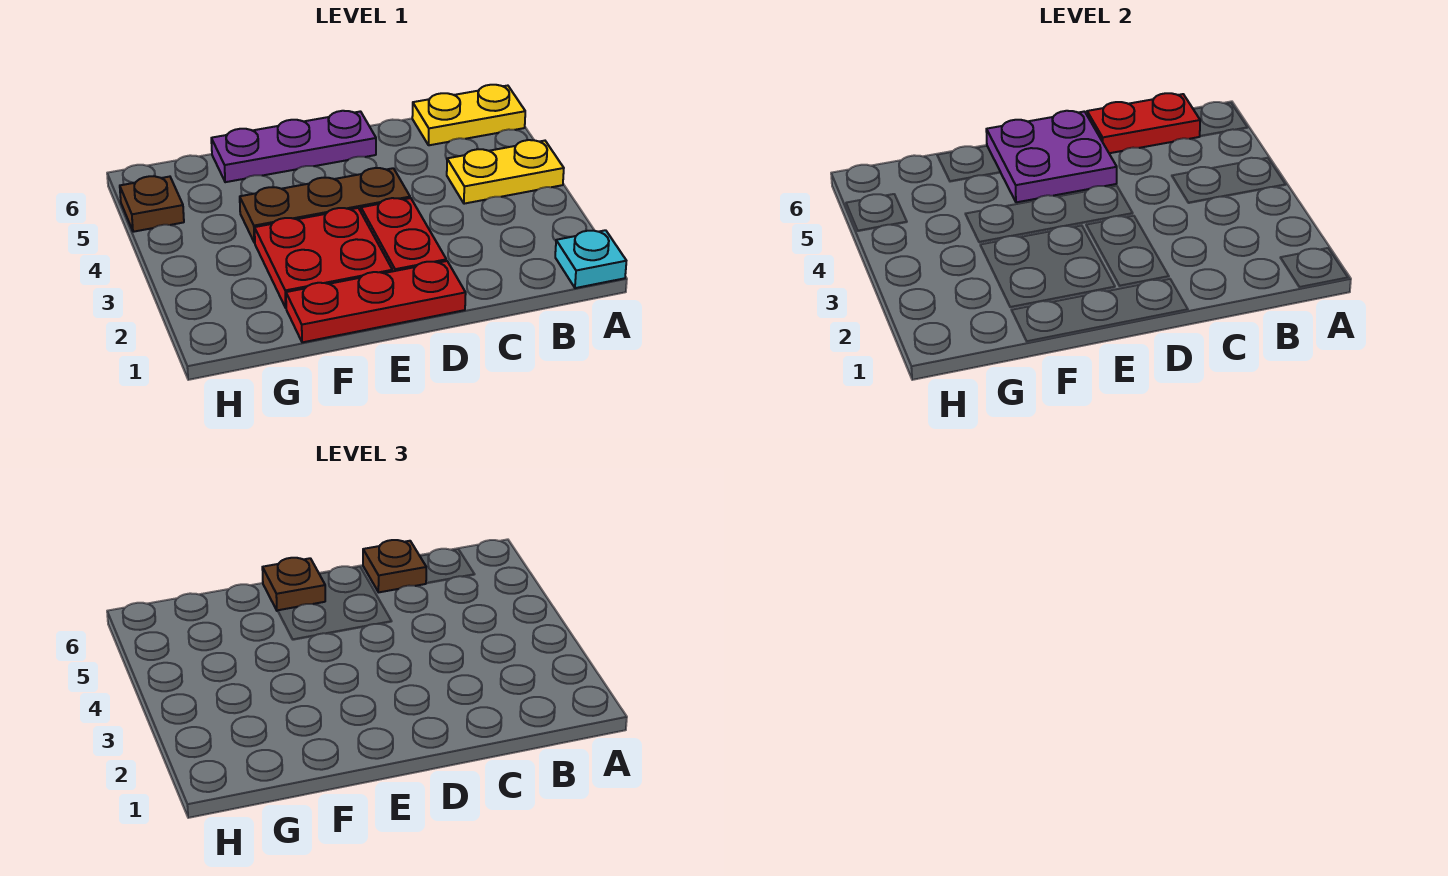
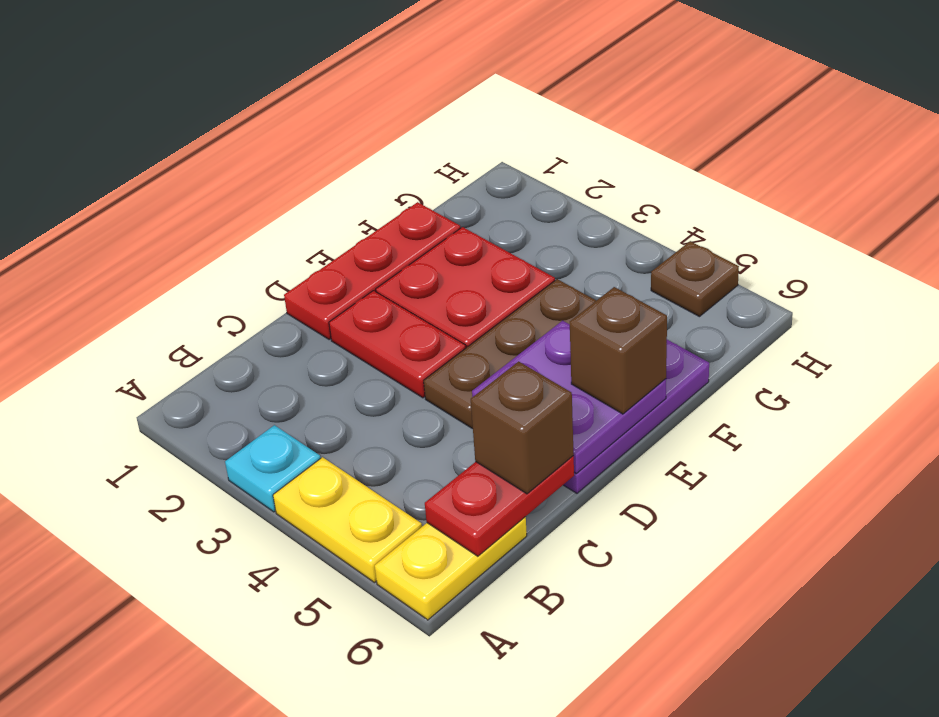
cyan plate A1 level 1 -> cyan plate A3 level 1
yellow plate A4:B4 level 1 -> yellow plate A4:A5 level 1
brown plate C6 level 3 -> brown brick C6 level 3
brown plate E6 level 3 -> brown brick E6 level 3

